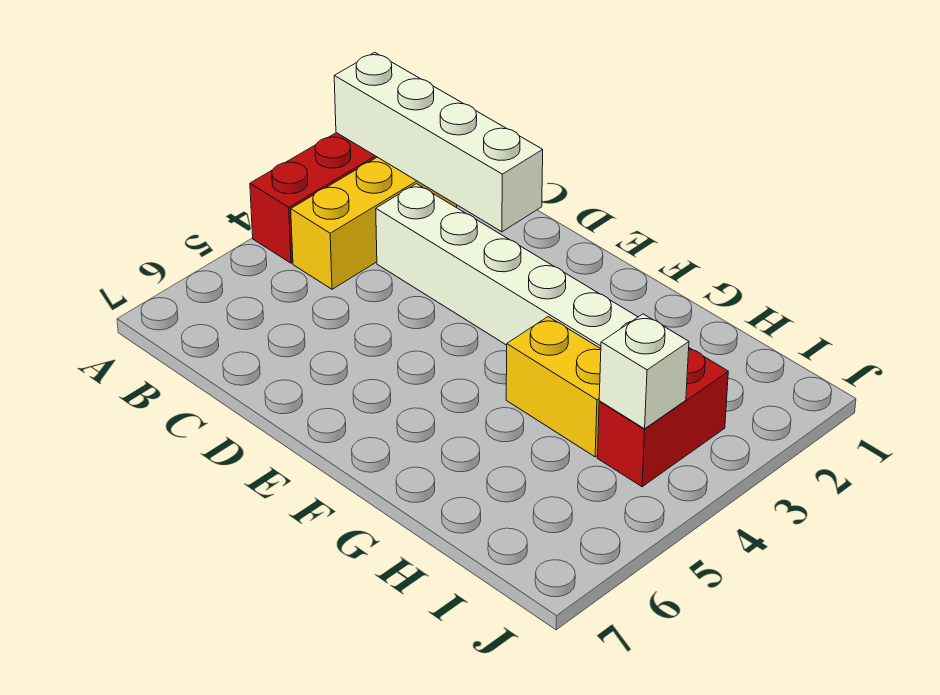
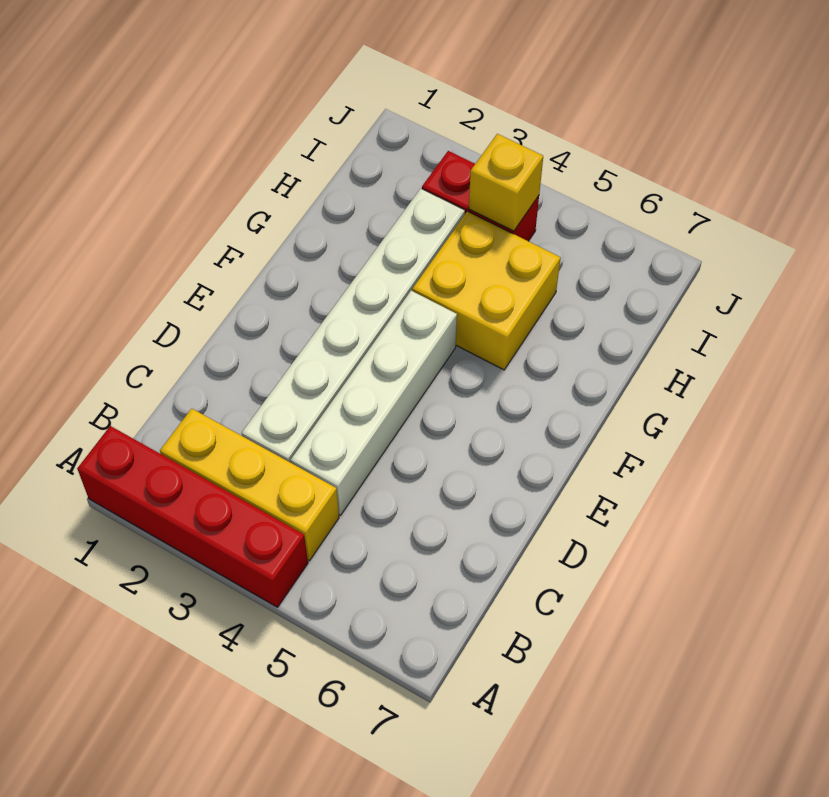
white brick A2:D2 level 2 -> white brick C4:F4 level 1
yellow brick G4:H4 level 1 -> yellow brick G4:H5 level 1
white brick I4 level 2 -> yellow brick I4 level 2

